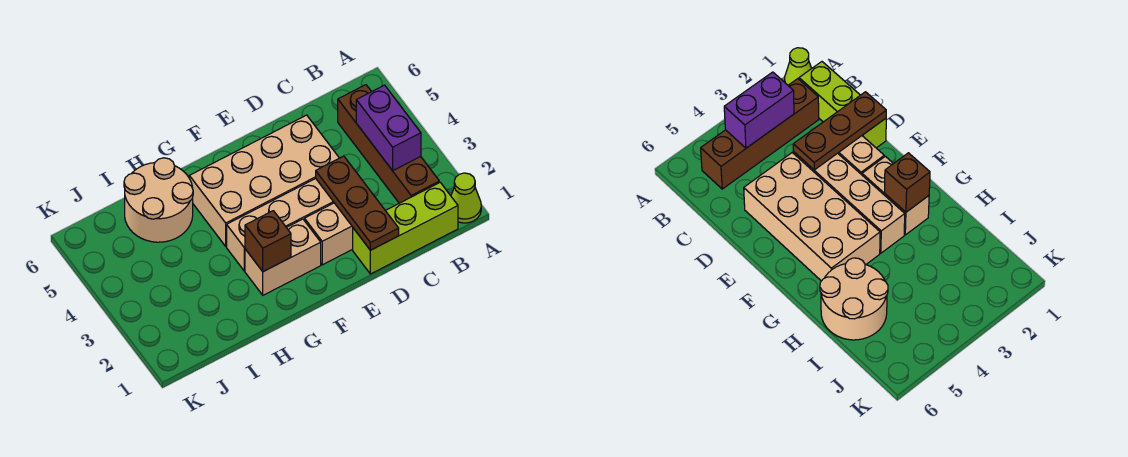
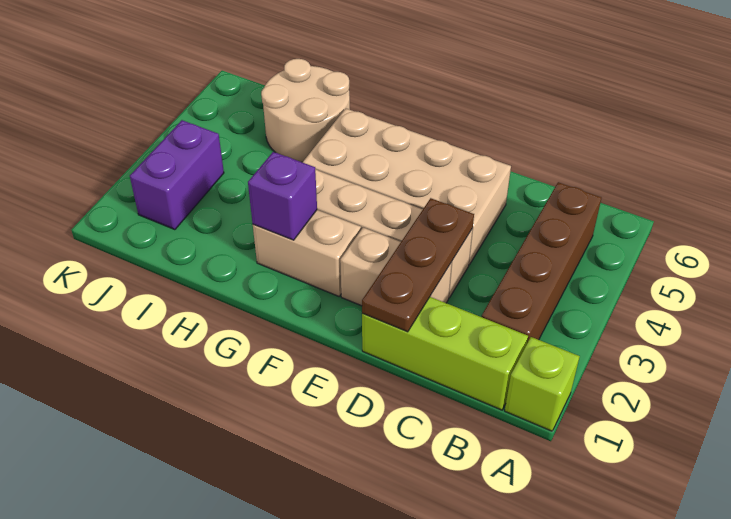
lime cone A1 level 1 -> lime brick A1 level 1
purple brick B3:B4 level 2 -> purple brick J2:J3 level 1
brown brick G2 level 2 -> purple brick G2 level 2

